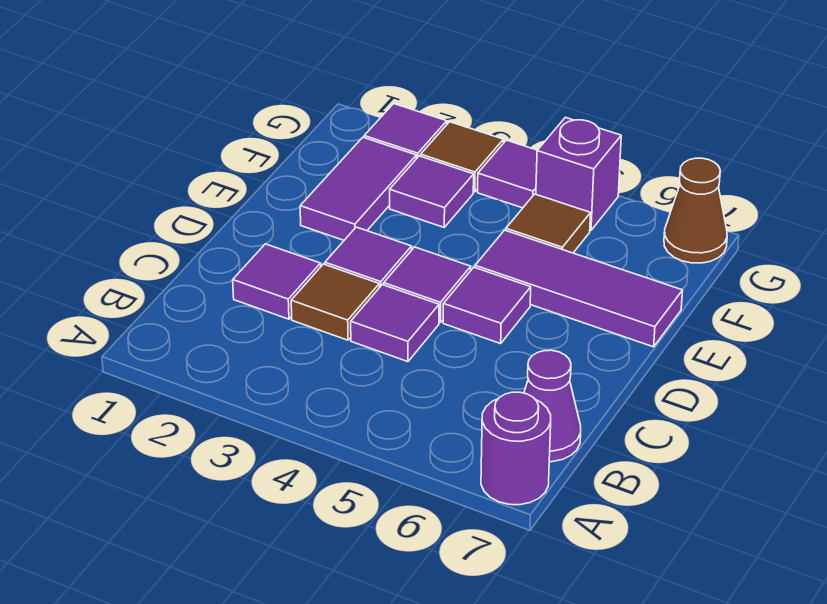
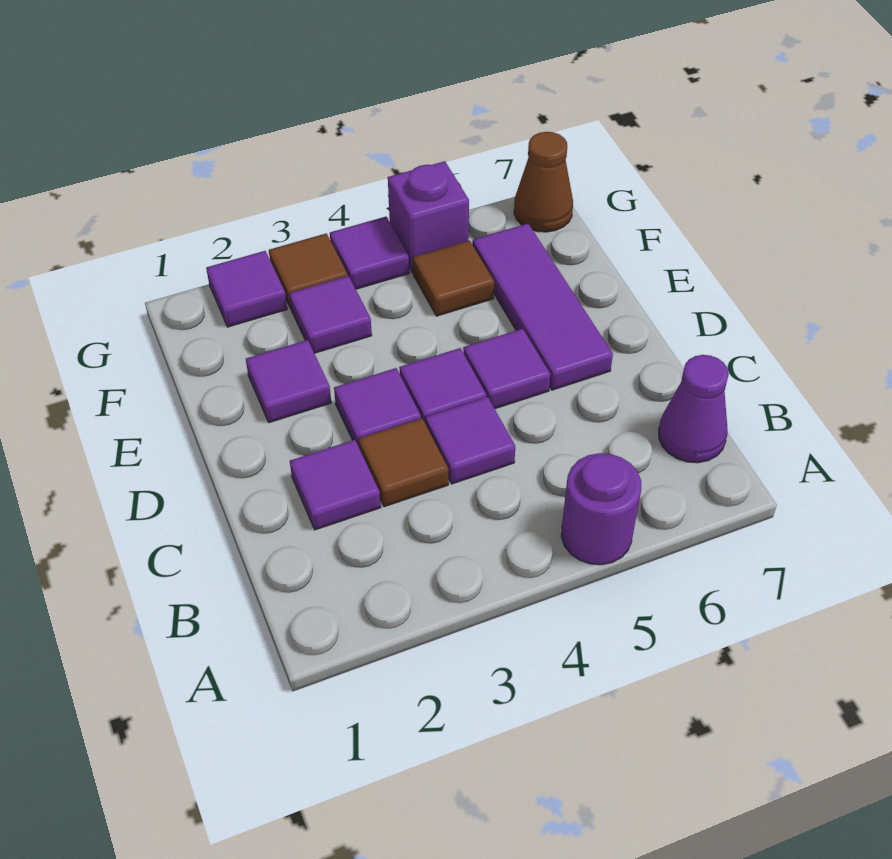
purple round brick A7 level 1 -> purple round brick A5 level 1
purple tile E2:F2 level 1 -> purple tile E2 level 1
purple tile E5:E7 level 1 -> purple tile D6:F6 level 1

